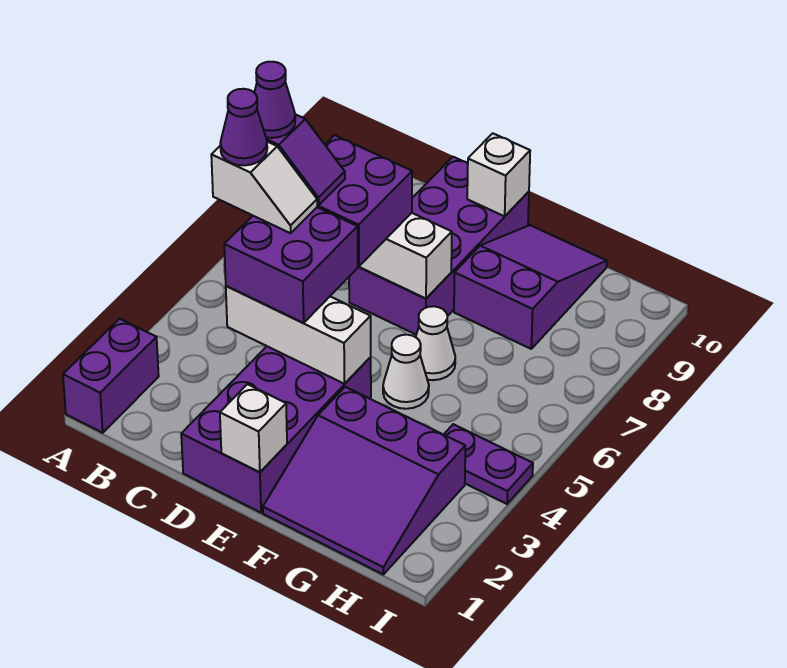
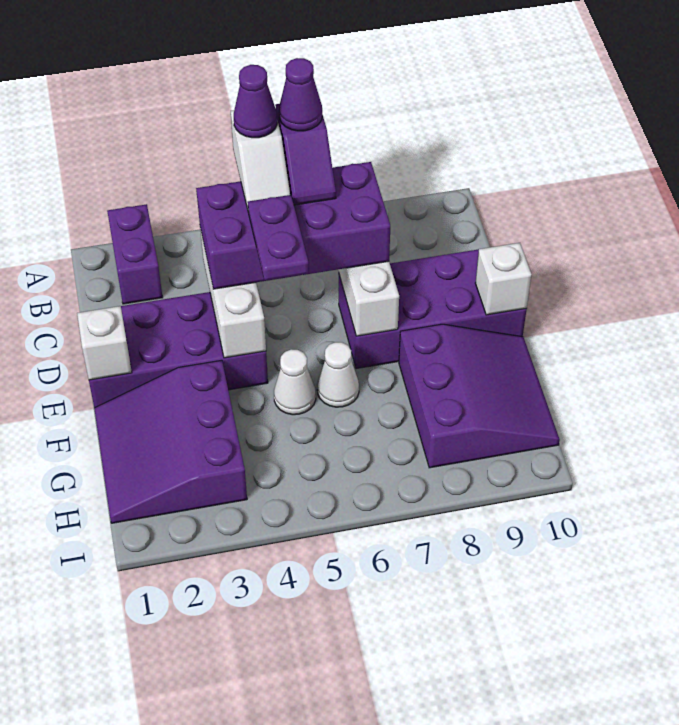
purple brick A1:A2 level 1 -> purple brick A2:B2 level 1
purple slope F8:G10 level 1 top 8 -> purple slope F8:H10 level 1 top 8
purple plate H4:I4 level 1 -> purple plate D5:E5 level 4

